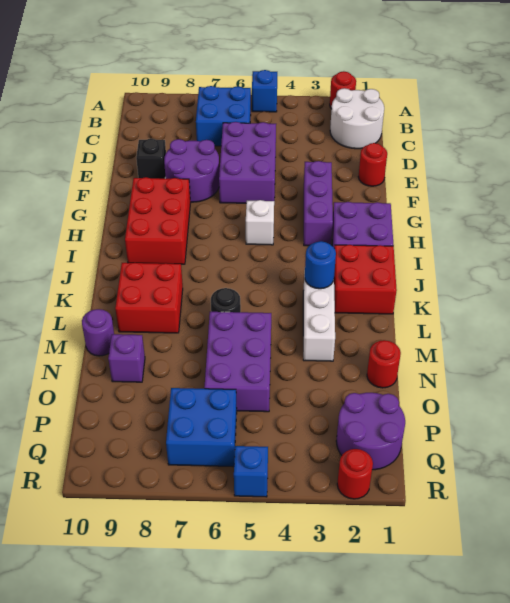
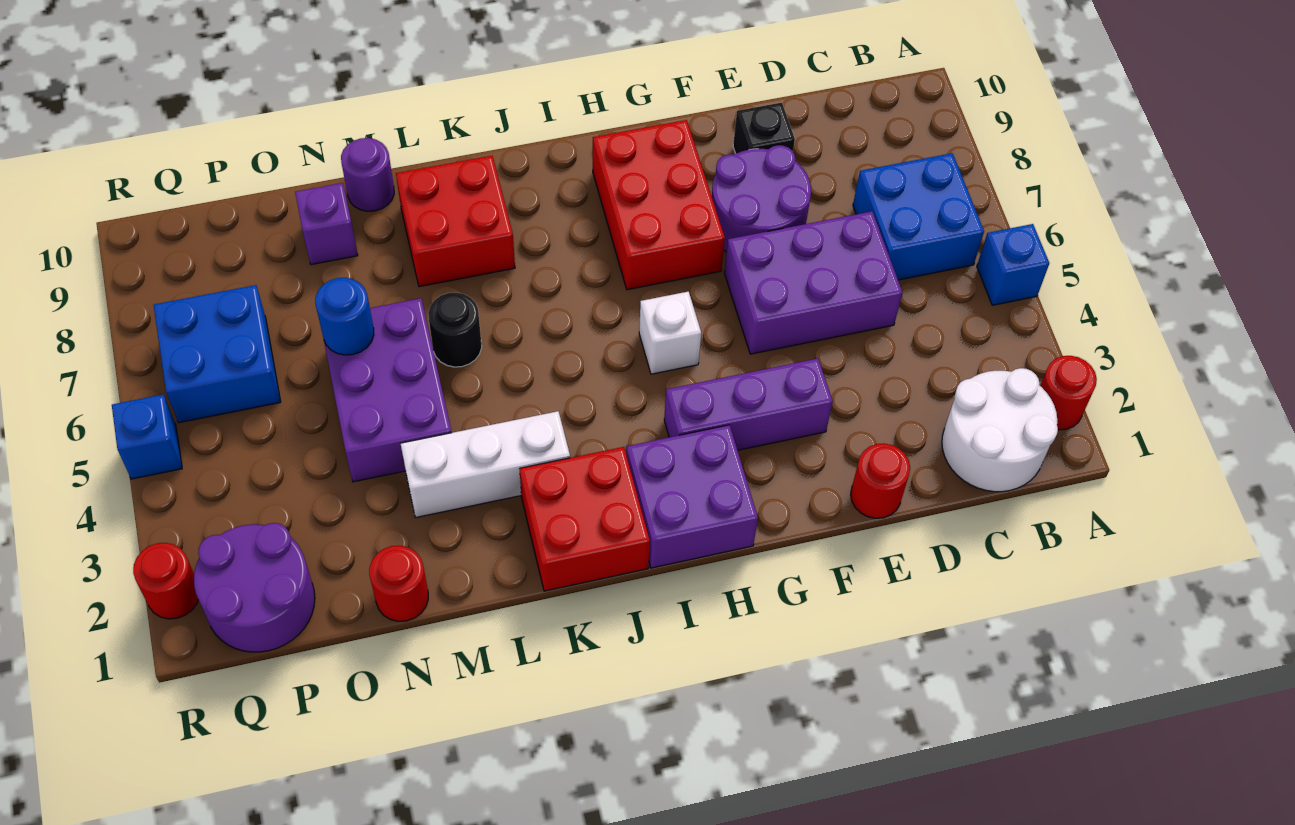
red brick G8:I9 level 1 -> red brick G7:H9 level 1
blue round brick K3 level 2 -> blue round brick N6 level 2
purple brick M5:O6 level 1 -> purple brick M4:N6 level 1

